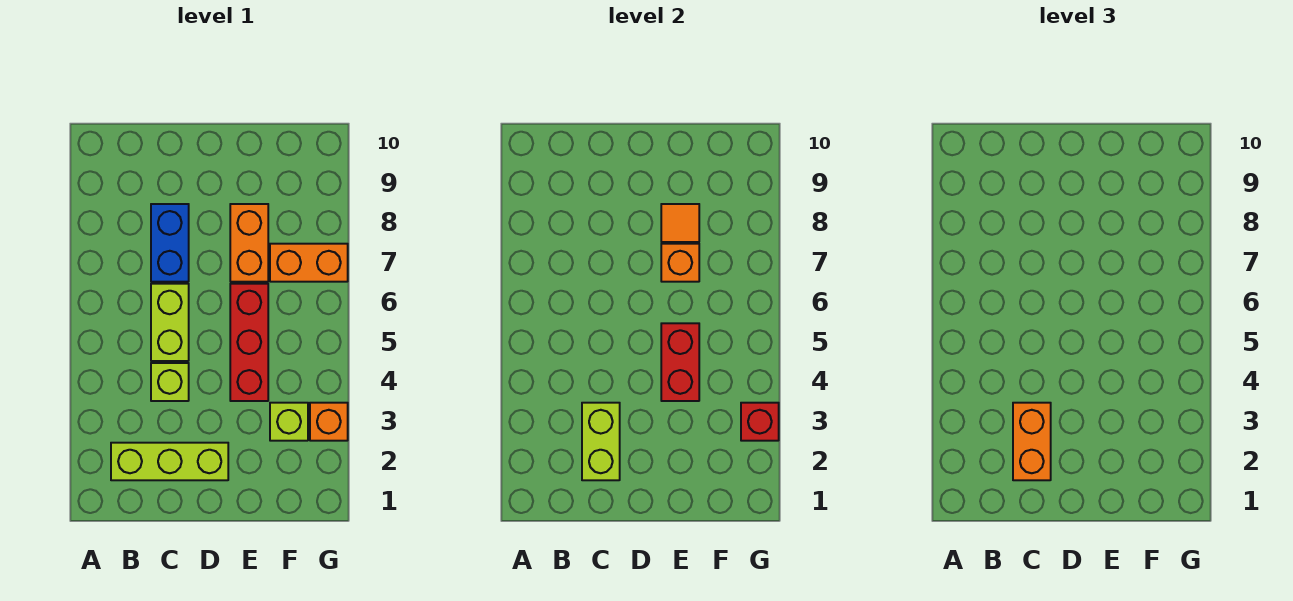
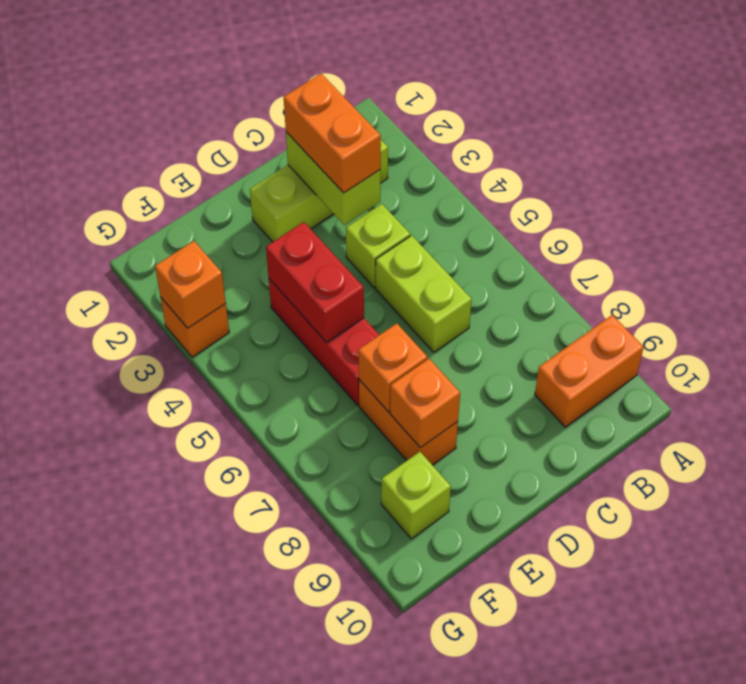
blue brick C7:C8 level 1 -> none
orange tile E8 level 2 -> orange brick E8 level 2
lime brick F3 level 1 -> lime brick F9 level 1
orange brick F7:G7 level 1 -> orange brick A9:B9 level 1
red brick G3 level 2 -> orange brick G3 level 2

